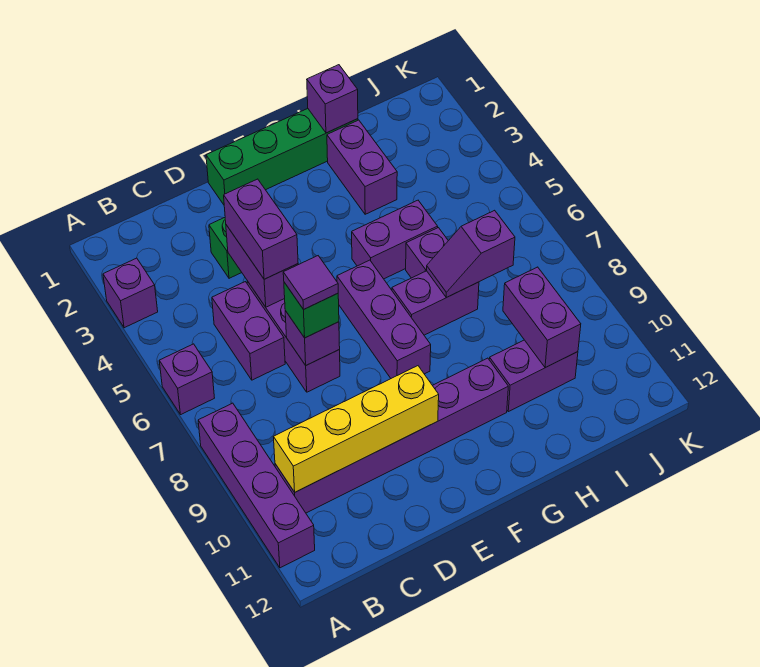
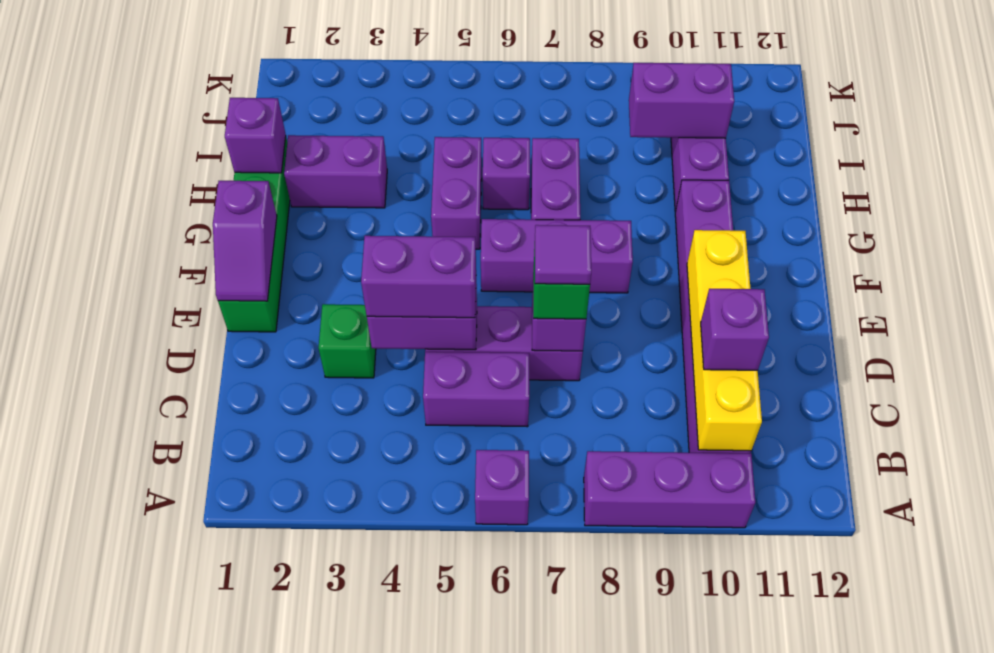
purple brick A3 level 1 -> purple brick C10 level 3
purple brick A8:A11 level 1 -> purple brick A8:A10 level 1
purple slope H7:I7 level 2 top I -> purple slope E1:F1 level 2 top F

